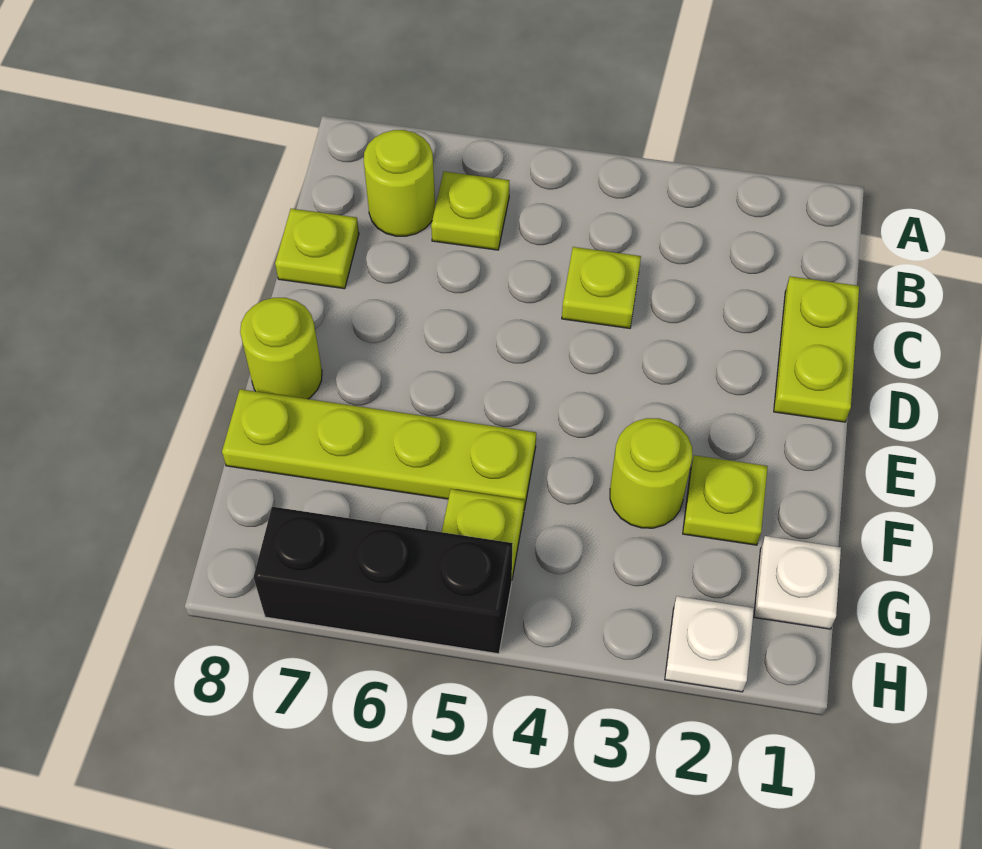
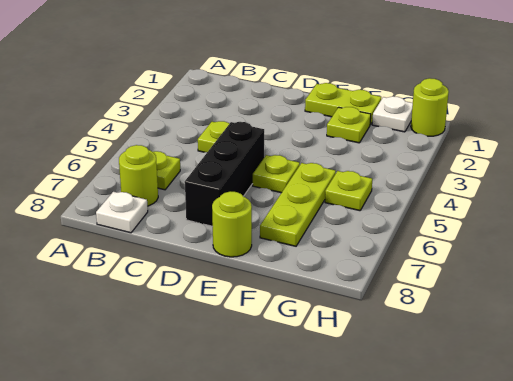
lime plate C1:D1 level 1 -> lime plate E1:F1 level 1
lime plate C8 level 1 -> lime plate E5 level 1
lime round brick F3 level 1 -> lime round brick H1 level 1
lime plate F5:F8 level 1 -> lime plate F5:F7 level 1
white plate H2 level 1 -> white plate B8 level 1
black brick H5:H7 level 1 -> black brick D5:D7 level 1

